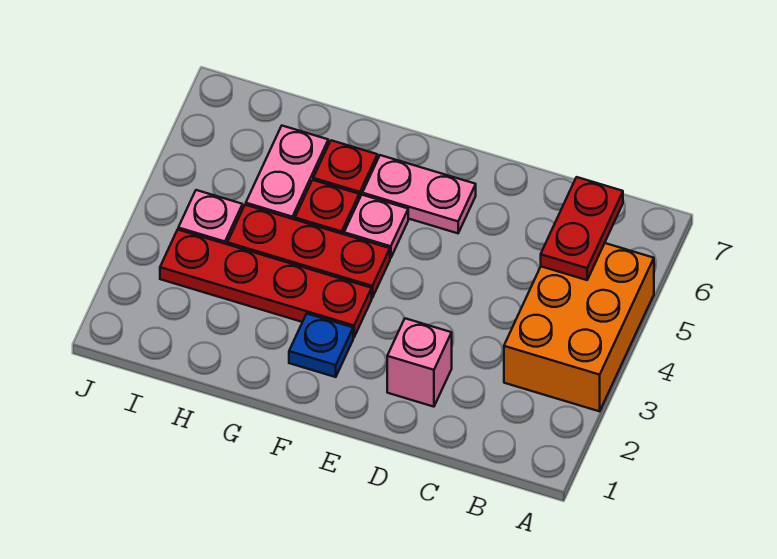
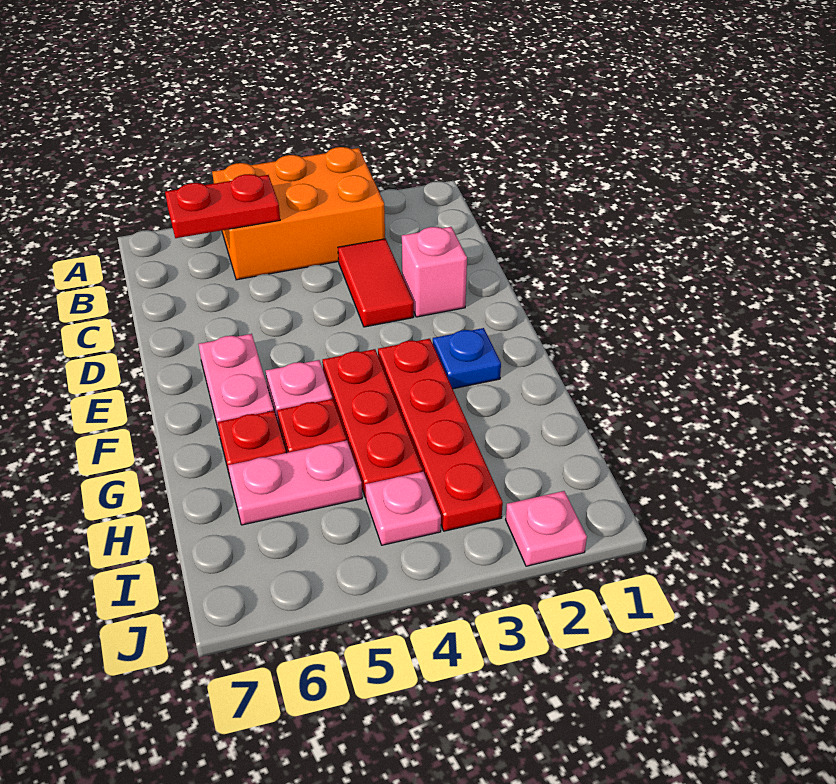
none -> red tile C3:D3 level 1
none -> pink plate J2 level 1

